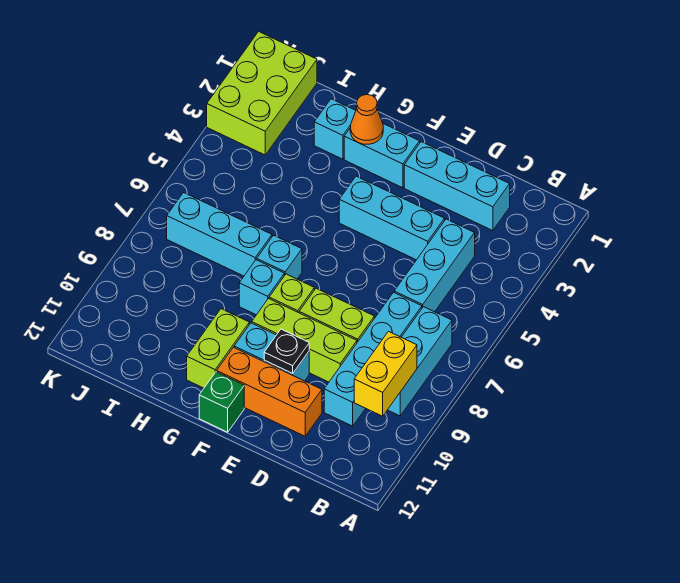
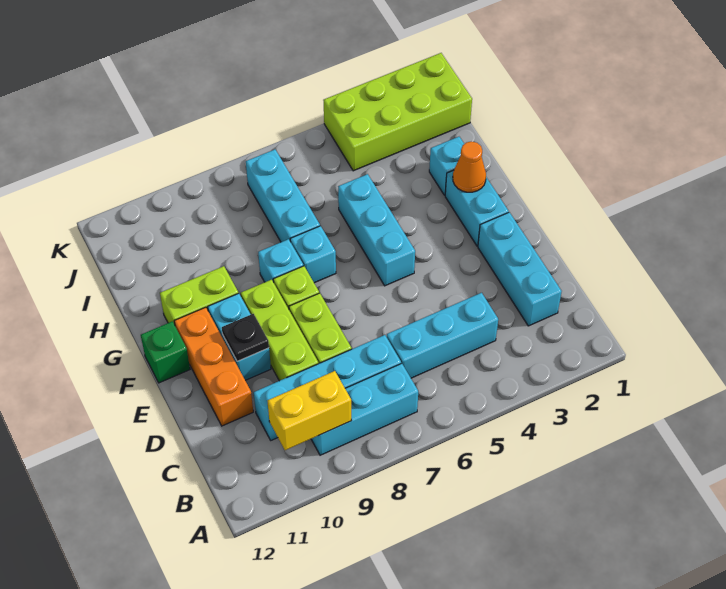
cyan brick D4:F4 level 1 -> cyan brick F5:H5 level 1
lime brick J1:K3 level 1 -> lime brick J1:K4 level 1

